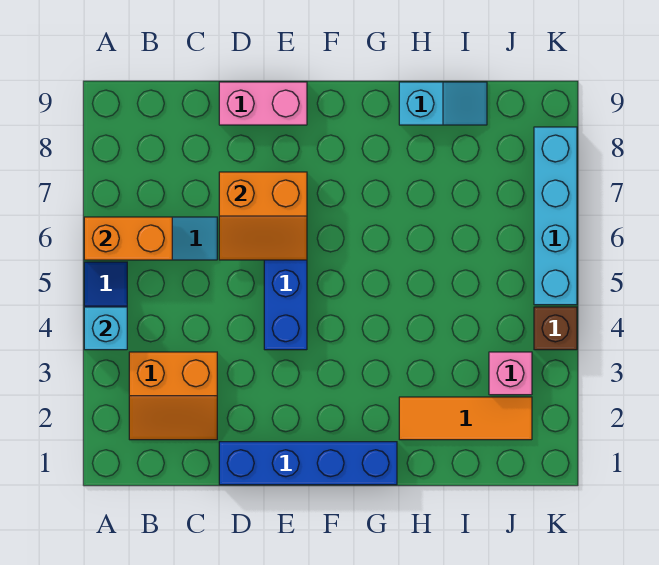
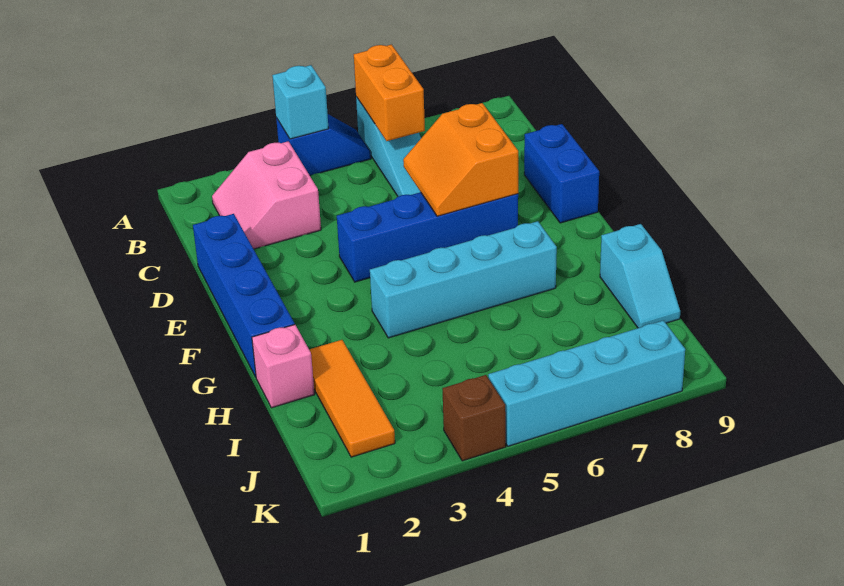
orange slope B2:C3 level 1 top 3 -> pink slope B2:C3 level 1 top 3
pink brick D9:E9 level 1 -> blue brick D9:E9 level 1
none -> cyan brick G4:G7 level 1
pink brick J3 level 1 -> pink brick H1 level 1

